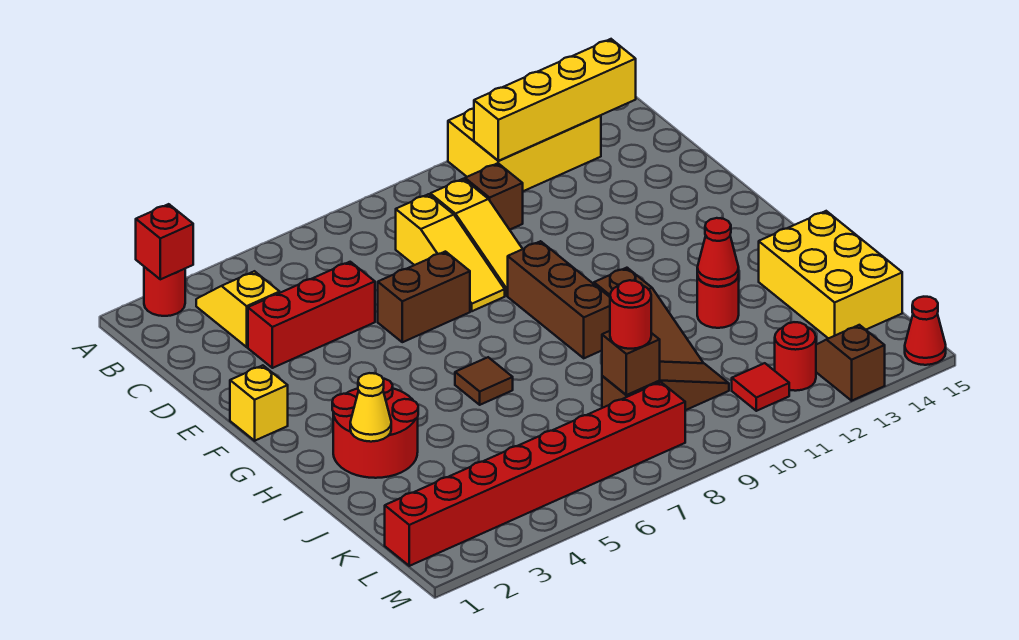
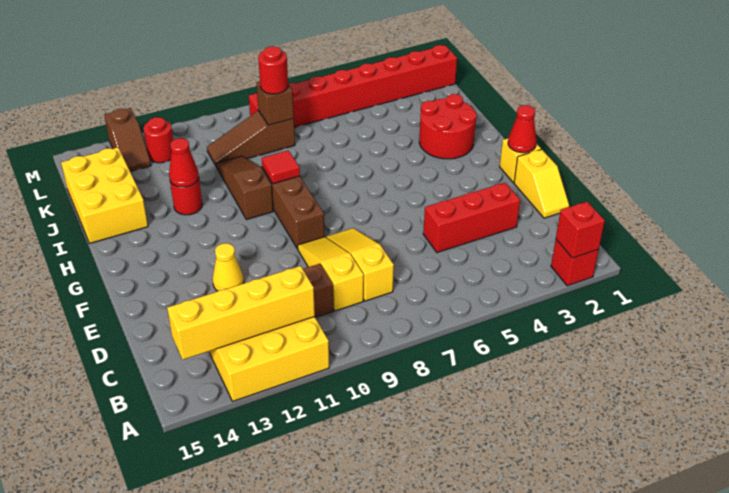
red round brick A2 level 1 -> red brick A2 level 1
yellow slope B3:C3 level 1 top C -> yellow slope D1:E1 level 1 top E
brown brick E6:E7 level 1 -> none
brown tile H6 level 1 -> none
yellow cone I2 level 2 -> yellow cone E12 level 1
red tile L11 level 1 -> red tile H9 level 2
red cone M15 level 1 -> red cone F1 level 2

